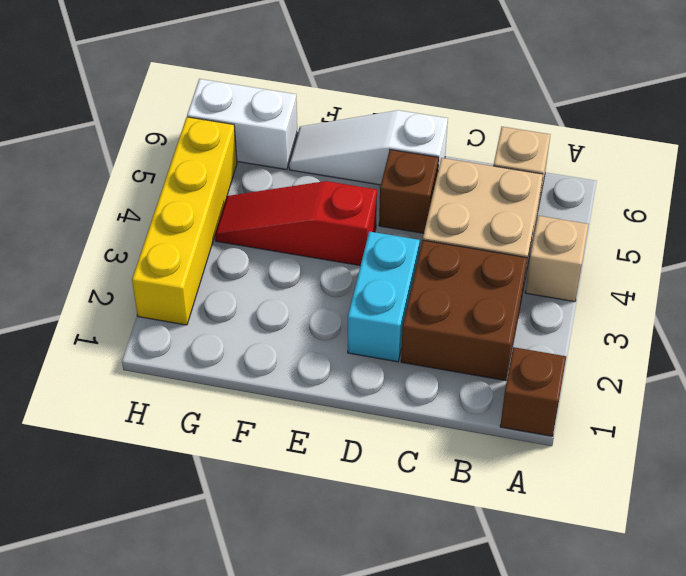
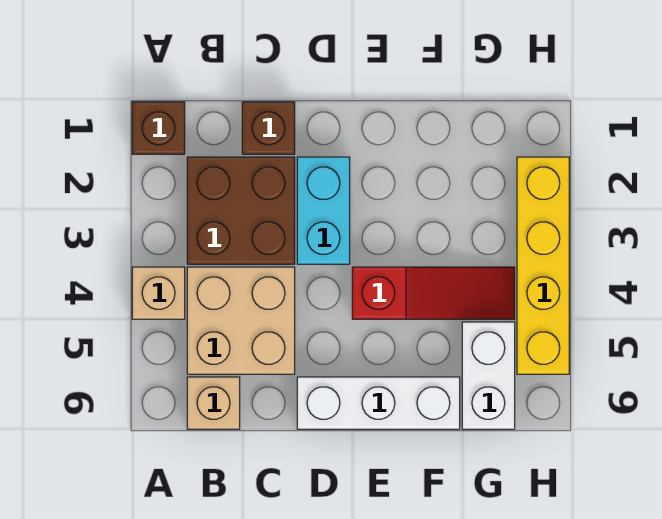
brown brick D5 level 1 -> brown brick C1 level 1
white slope D6:F6 level 1 top D -> white brick D6:F6 level 1
white brick G6:H6 level 1 -> white brick G5:G6 level 1

